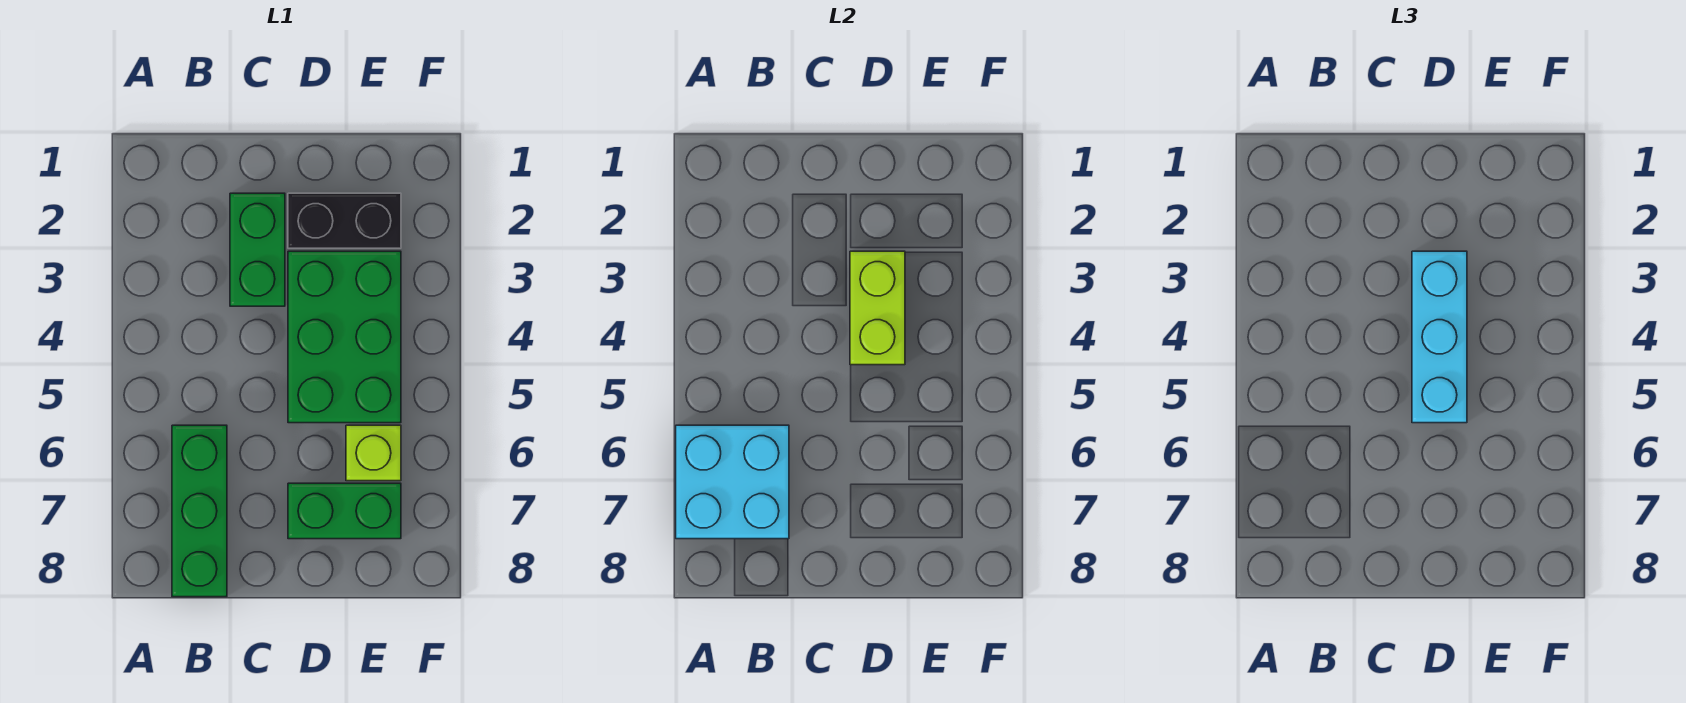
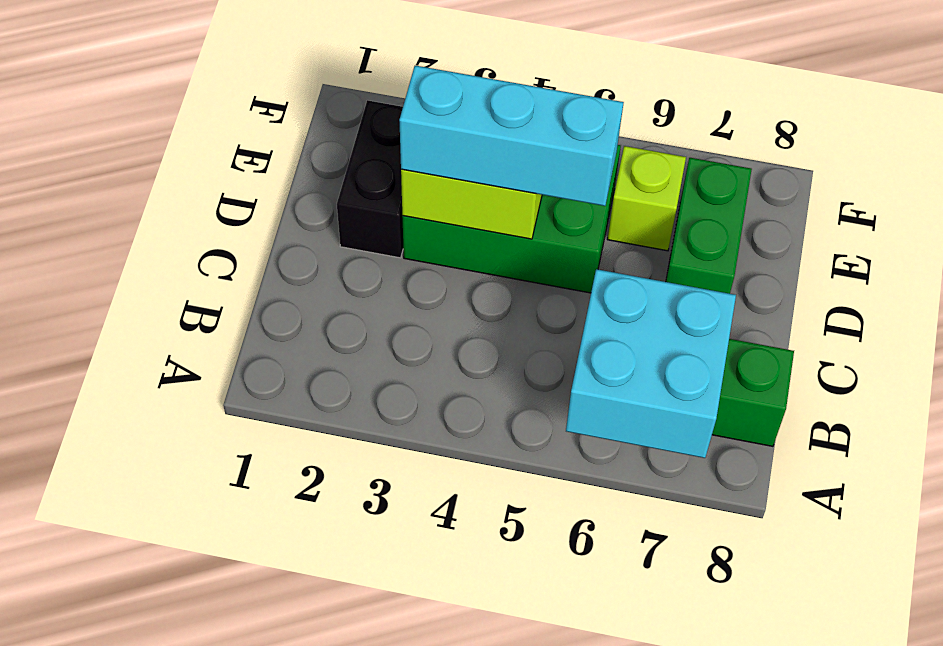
green brick C2:C3 level 1 -> none

